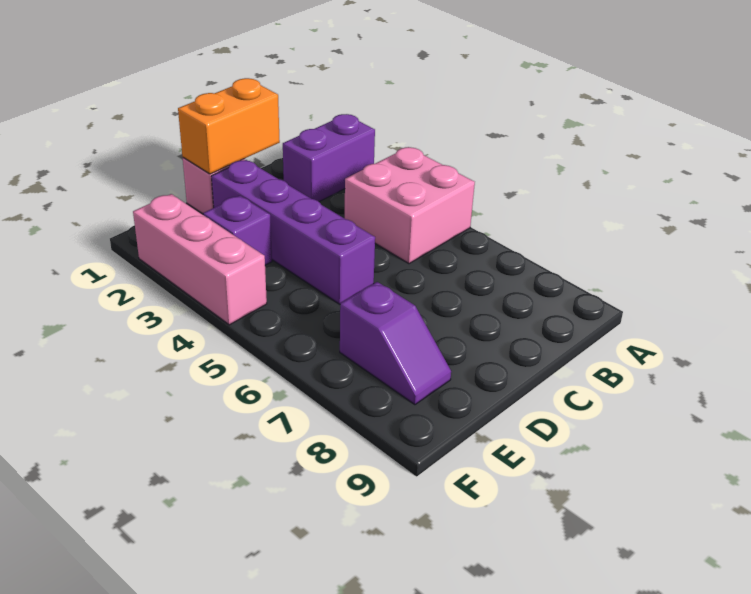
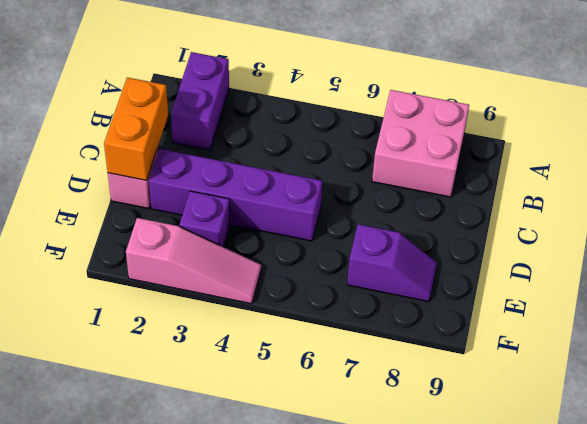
pink brick A4:B5 level 1 -> pink brick A7:B8 level 1
pink brick F2:F4 level 1 -> pink slope F2:F4 level 1 top 2

